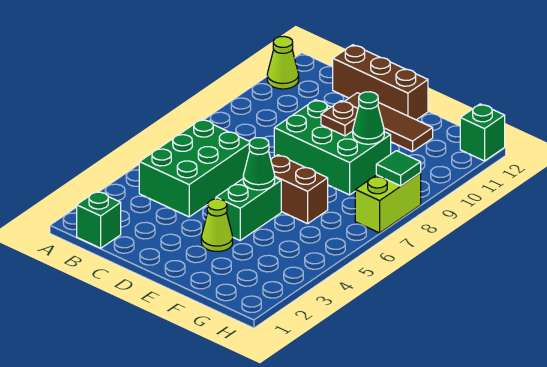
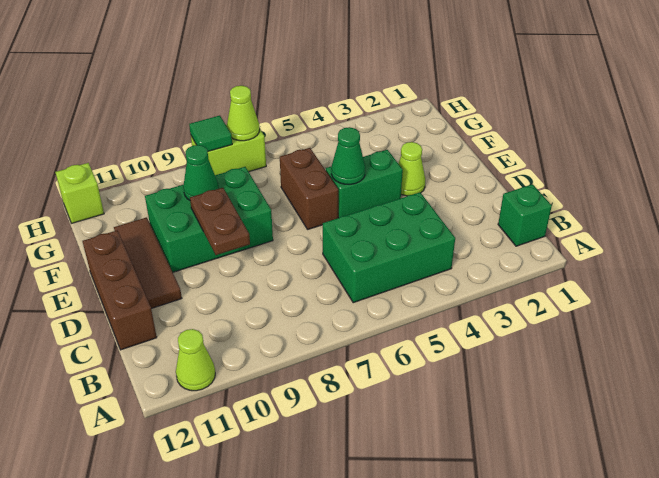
green brick D8:F9 level 1 -> green brick E8:F10 level 1
brown plate E9 level 2 -> brown plate D9:E9 level 2
none -> lime cone H7 level 2
green brick H12 level 1 -> lime brick H12 level 1

